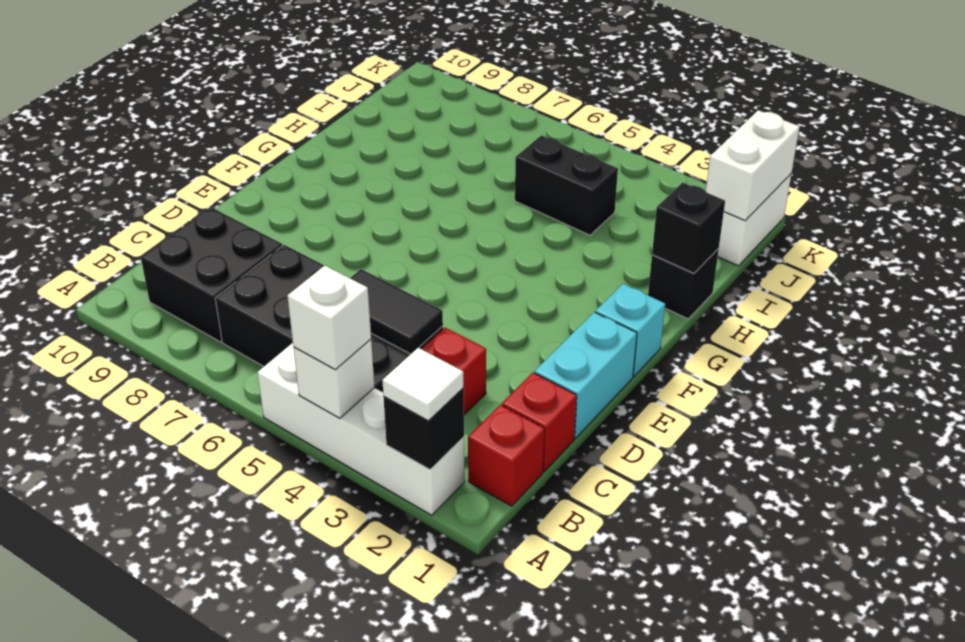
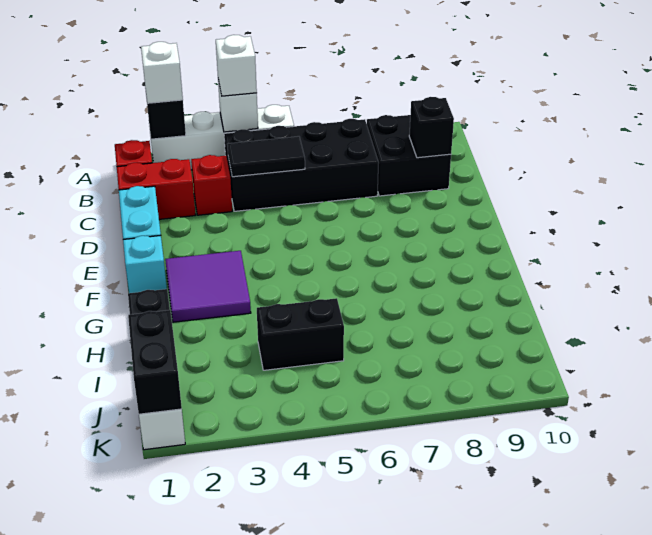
white tile A2 level 3 -> white brick A2 level 3
red brick C1 level 1 -> red brick C1:C2 level 1
none -> purple tile F2:G3 level 1
black brick H1 level 2 -> black brick C9 level 2
white brick J1:K1 level 2 -> black brick J1:K1 level 2

